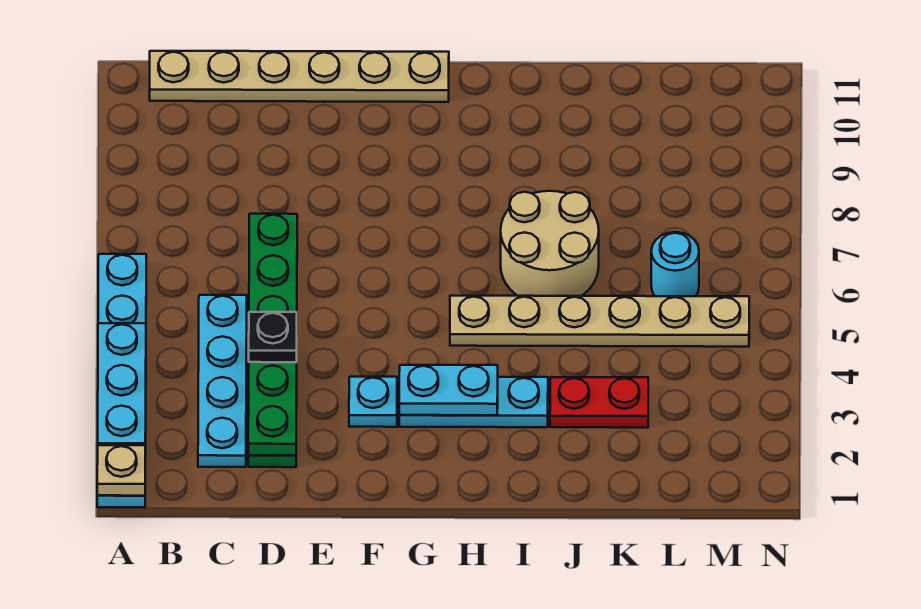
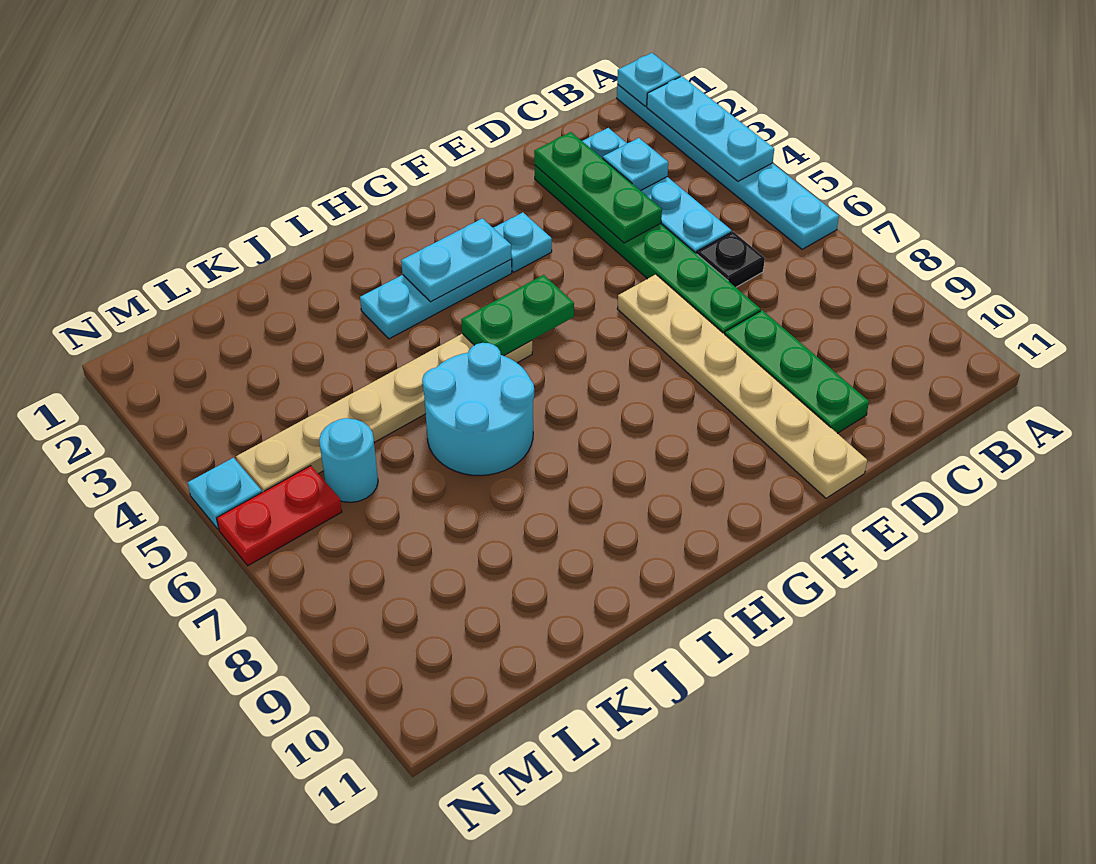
tan plate A1 level 2 -> cyan plate A1 level 2
tan plate B11:G11 level 1 -> tan plate E6:E11 level 1
none -> cyan plate C3 level 2
black plate D4 level 3 -> black plate C6 level 1
none -> green plate D8:D10 level 1
none -> green plate G5:H5 level 2
tan round brick I6:J7 level 1 -> cyan round brick I6:J7 level 1
red plate J3:K3 level 1 -> red plate M6:N6 level 1
none -> cyan plate N5 level 1

